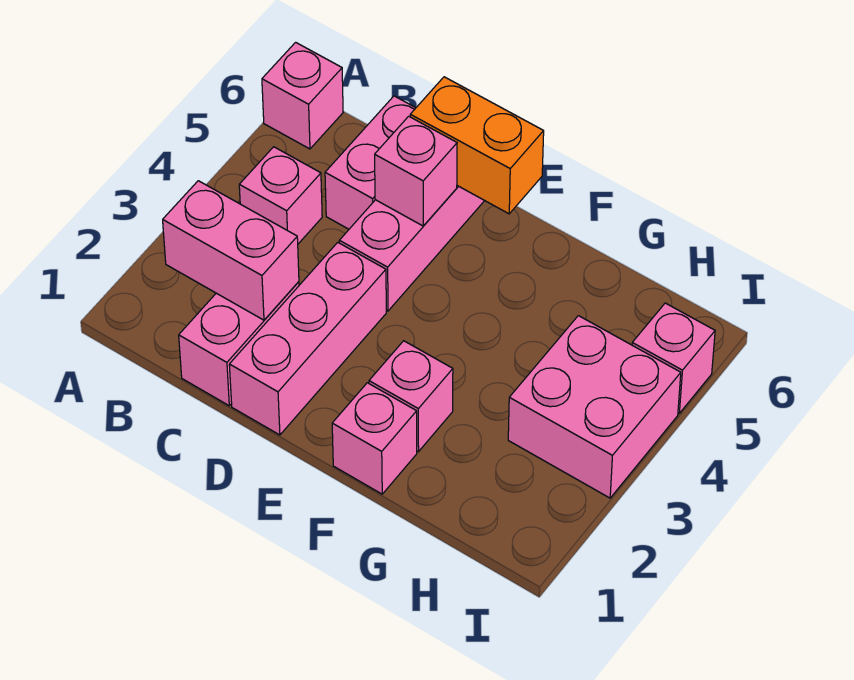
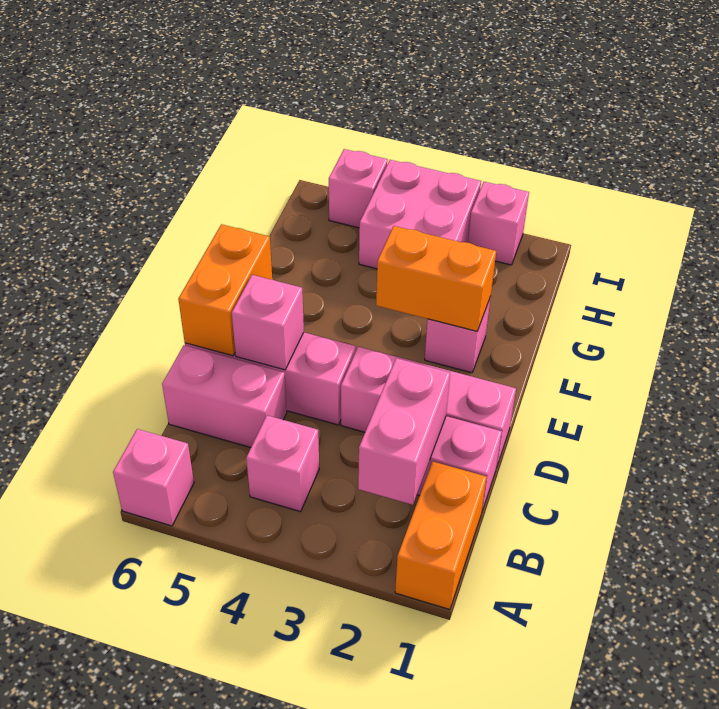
none -> orange brick A1:B1 level 1
pink brick F1 level 1 -> pink brick I2 level 1
none -> orange brick F2:F3 level 2

